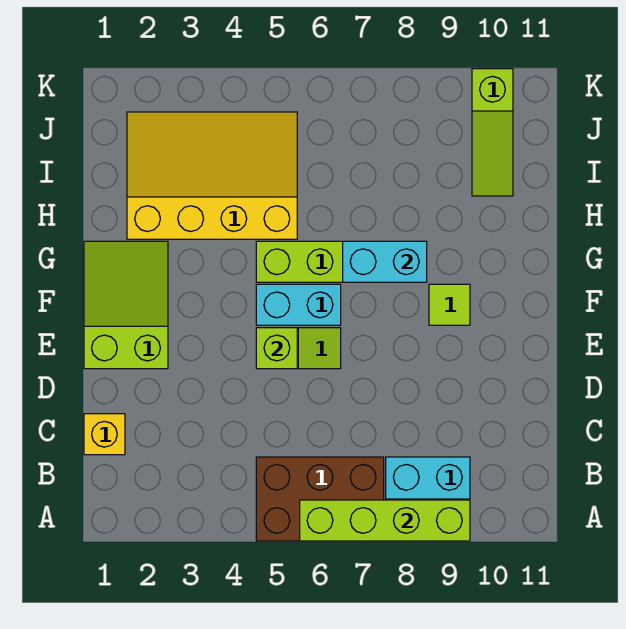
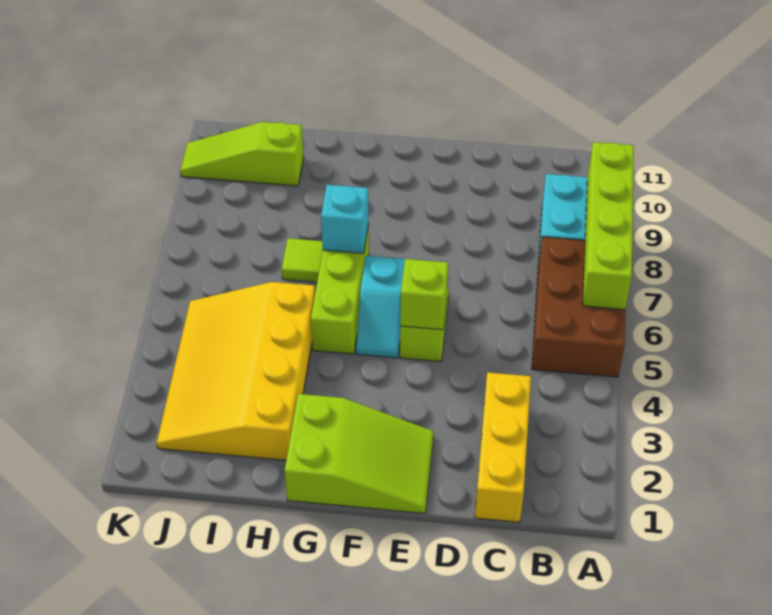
yellow brick C1 level 1 -> yellow brick C1:C3 level 1
lime slope E1:G2 level 1 top E -> lime slope E1:G2 level 1 top G
cyan brick F5:F6 level 1 -> cyan slope F5:F6 level 1 top 6
lime tile F9 level 1 -> lime tile H7 level 1
cyan brick G7:G8 level 2 -> cyan brick G7 level 2
lime slope I10:K10 level 1 top K -> lime slope I10:K10 level 1 top I

